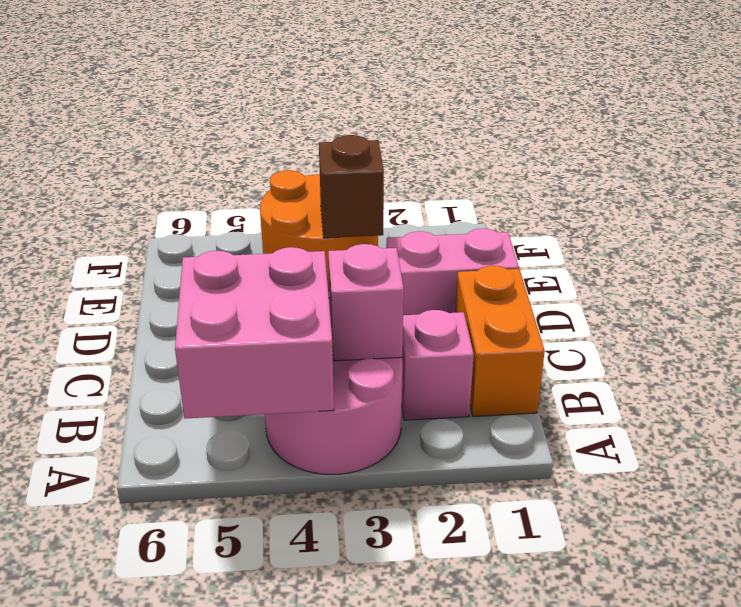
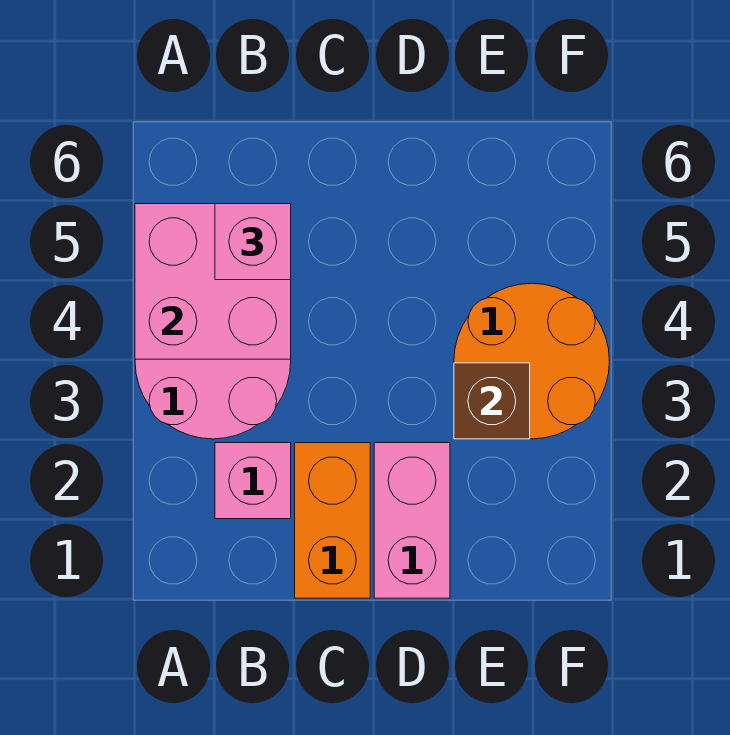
orange brick B1:C1 level 1 -> orange brick C1:C2 level 1
pink brick B3 level 2 -> pink brick B5 level 3

